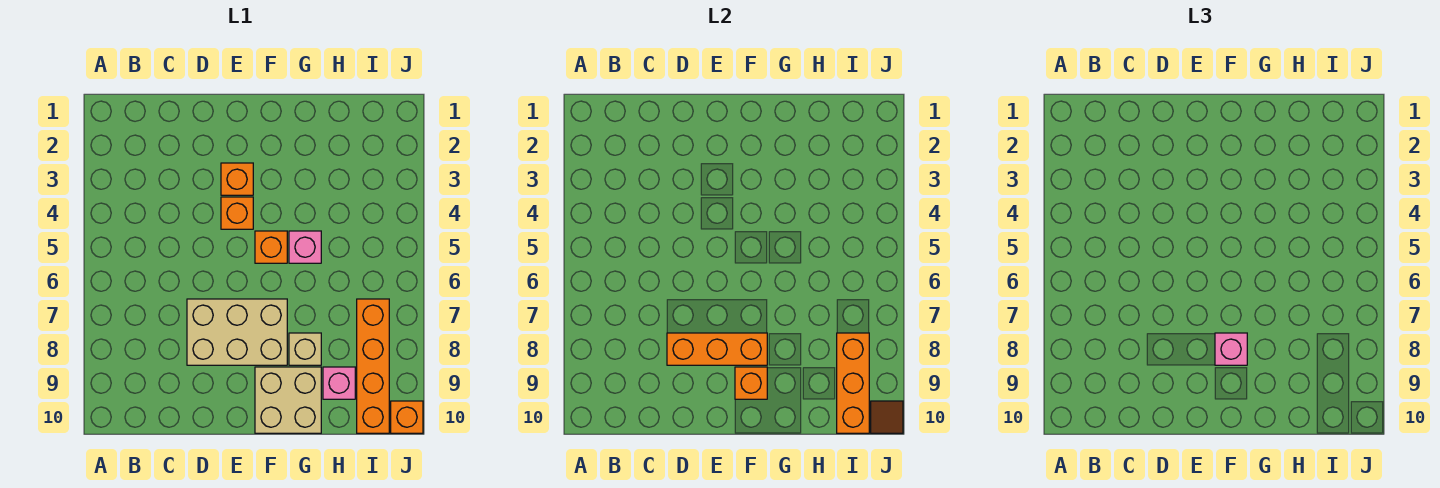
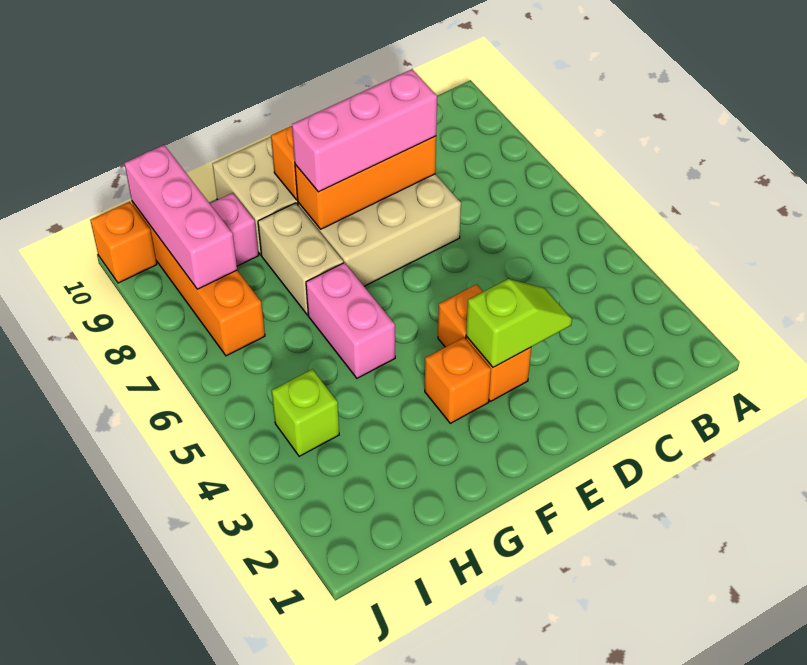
none -> lime slope D3:E3 level 2 top E
orange brick F5 level 1 -> orange brick F3 level 1
pink brick F8 level 3 -> pink brick D8:F8 level 3
pink brick G5 level 1 -> pink brick G5:G6 level 1
tan brick G8 level 1 -> tan brick G7:G8 level 1
none -> lime brick I4 level 1
orange brick I8:I10 level 2 -> pink brick I8:I10 level 2
brown tile J10 level 2 -> none

